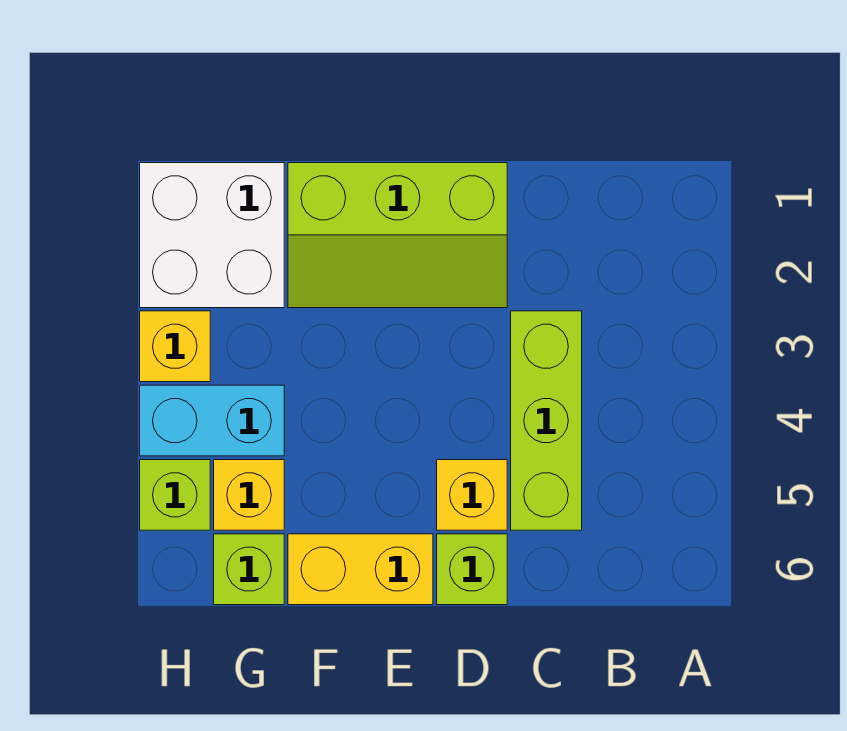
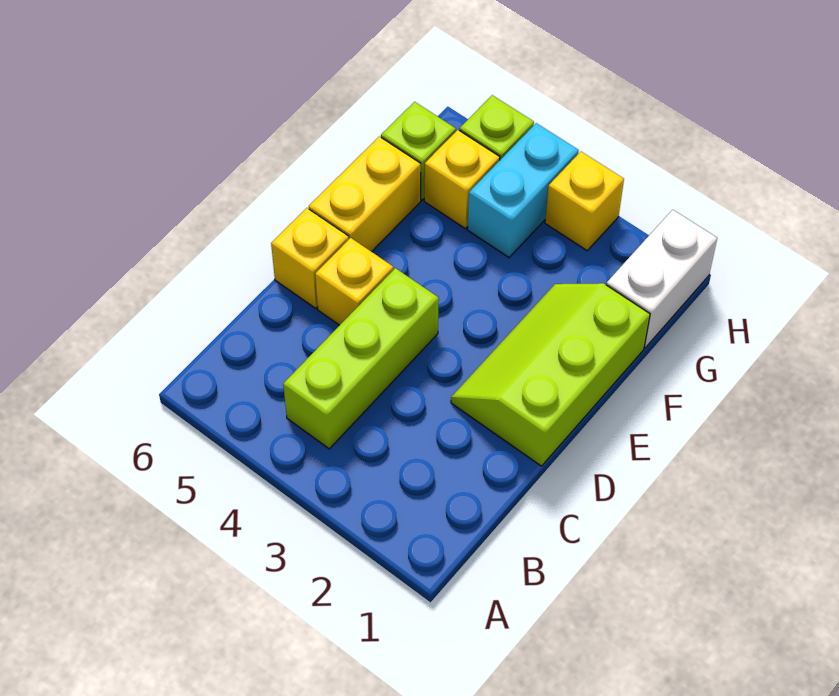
lime brick C3:C5 level 1 -> lime brick B4:D4 level 1
lime brick D6 level 1 -> yellow brick D6 level 1
white brick G1:H2 level 1 -> white brick G1:H1 level 1

